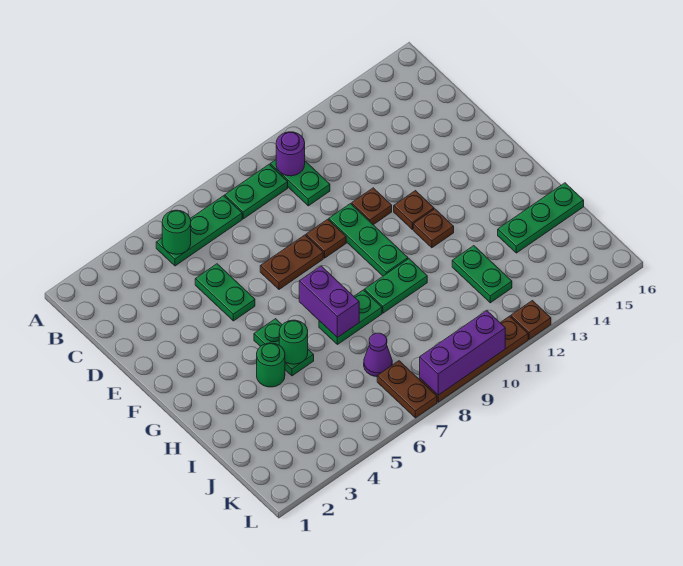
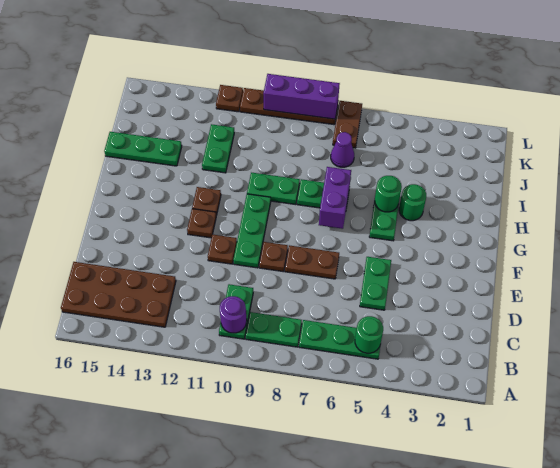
none -> brown plate B13:C16 level 1

